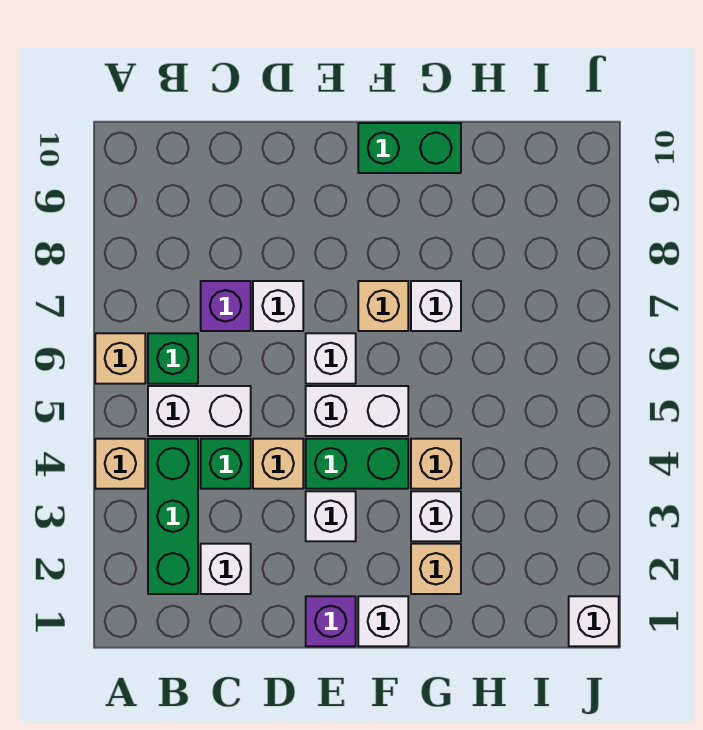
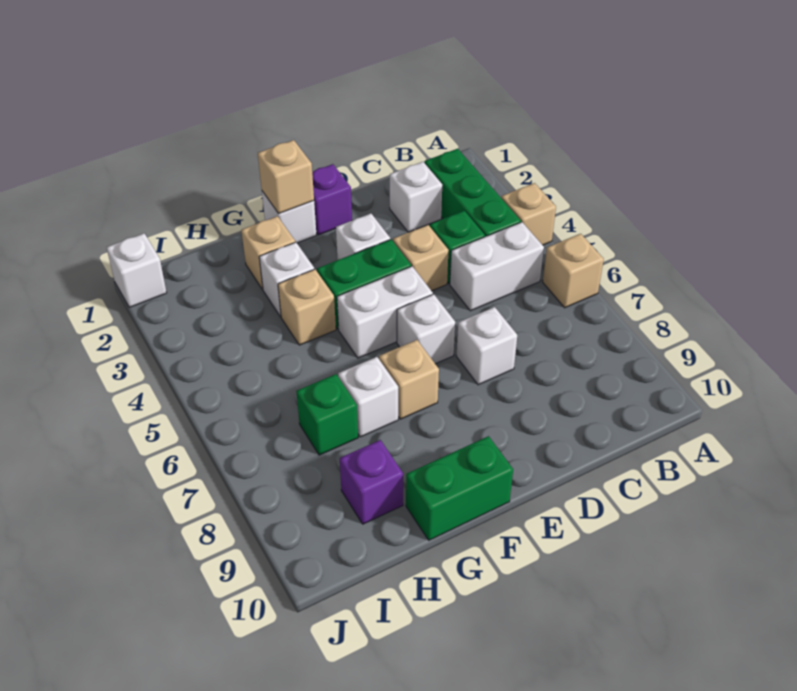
green brick B6 level 1 -> green brick H7 level 1
purple brick C7 level 1 -> purple brick H9 level 1
none -> tan brick F1 level 2

